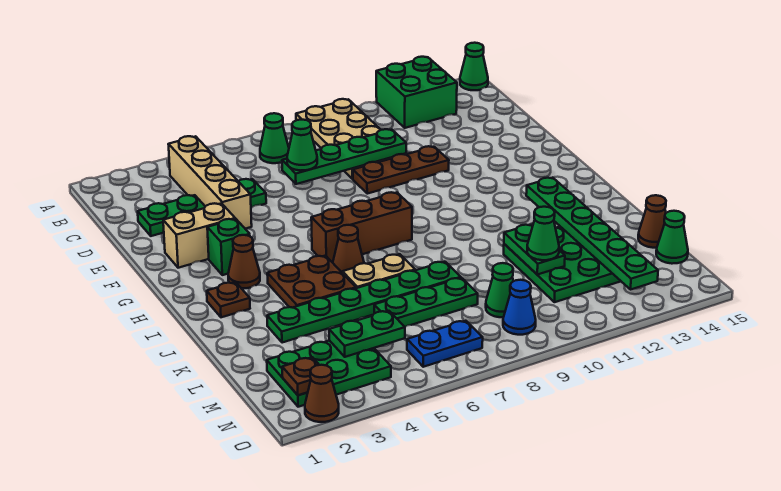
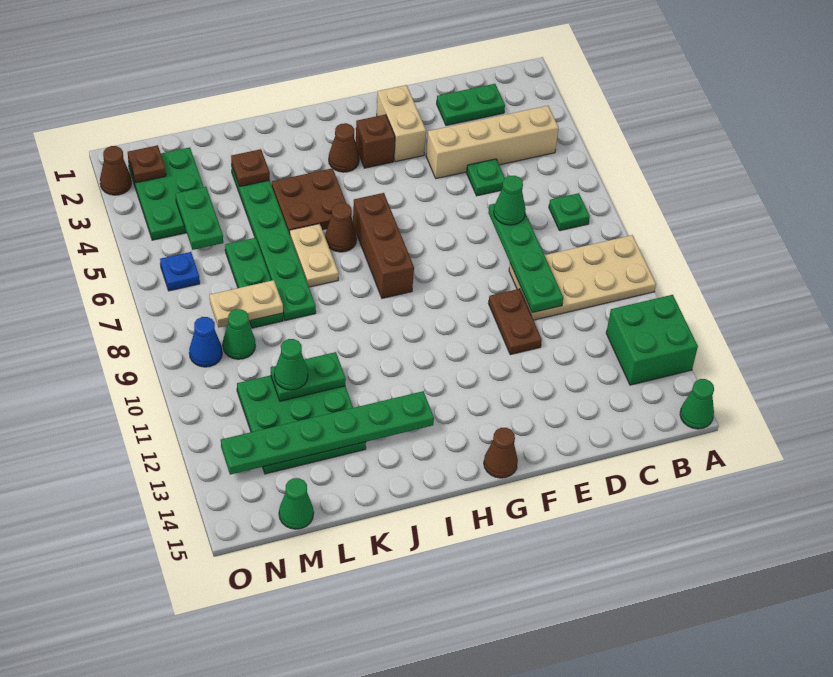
green cone B7 level 1 -> green plate B7 level 1
green plate D2:D3 level 1 -> green plate C2:D2 level 1
brown plate E9:E11 level 1 -> brown plate E10:E11 level 1
green brick G3 level 1 -> brown brick G3 level 1
brown plate I2 level 1 -> brown plate K3 level 2
none -> tan plate L8:M8 level 2
brown cone L15 level 1 -> brown cone G15 level 1
blue plate N6:N7 level 1 -> blue plate N6 level 1

